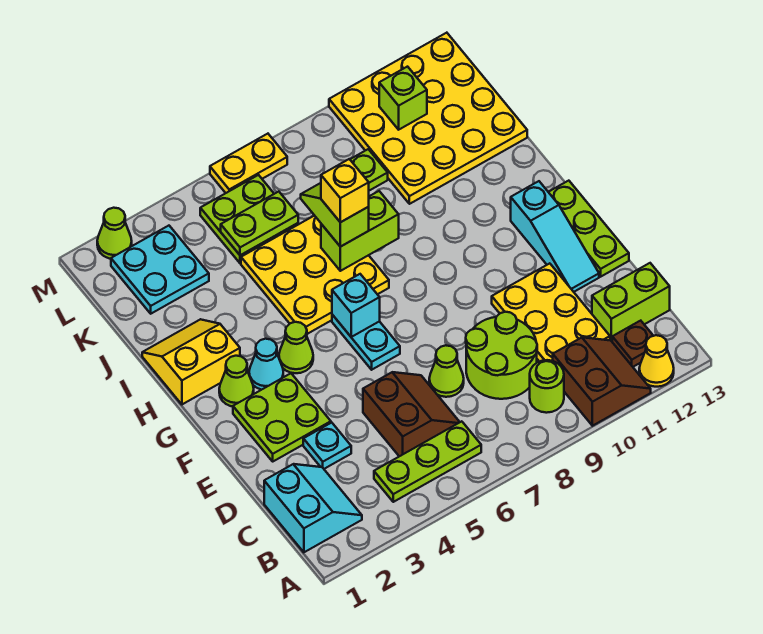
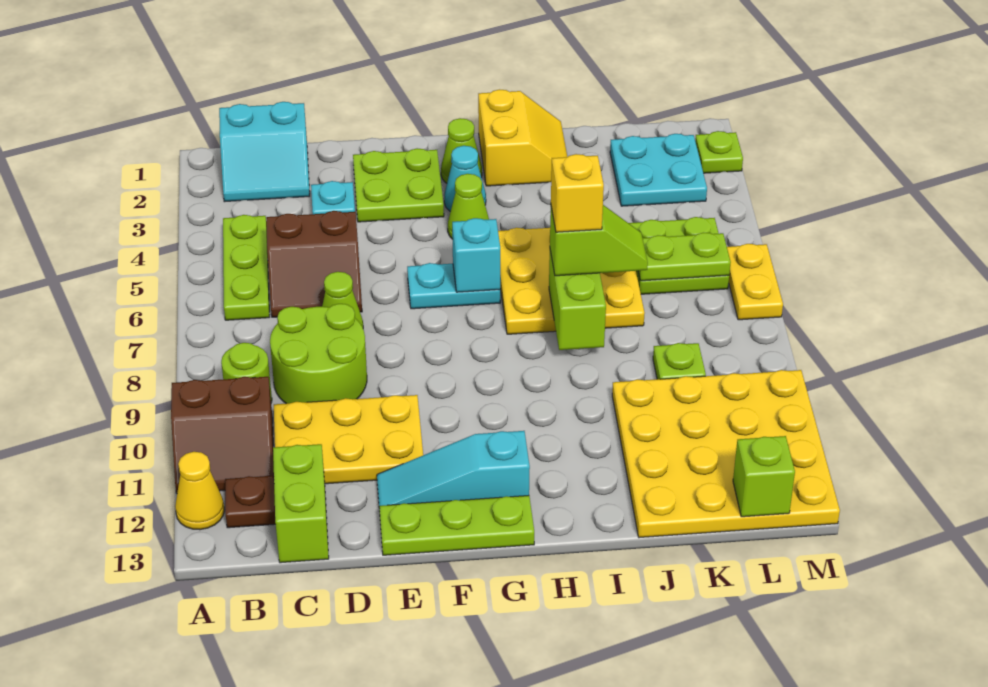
lime plate K5:K6 level 2 -> lime plate K6:L6 level 2
lime brick L11 level 2 -> lime brick L13 level 2
lime cone M2 level 1 -> lime plate M2 level 1

